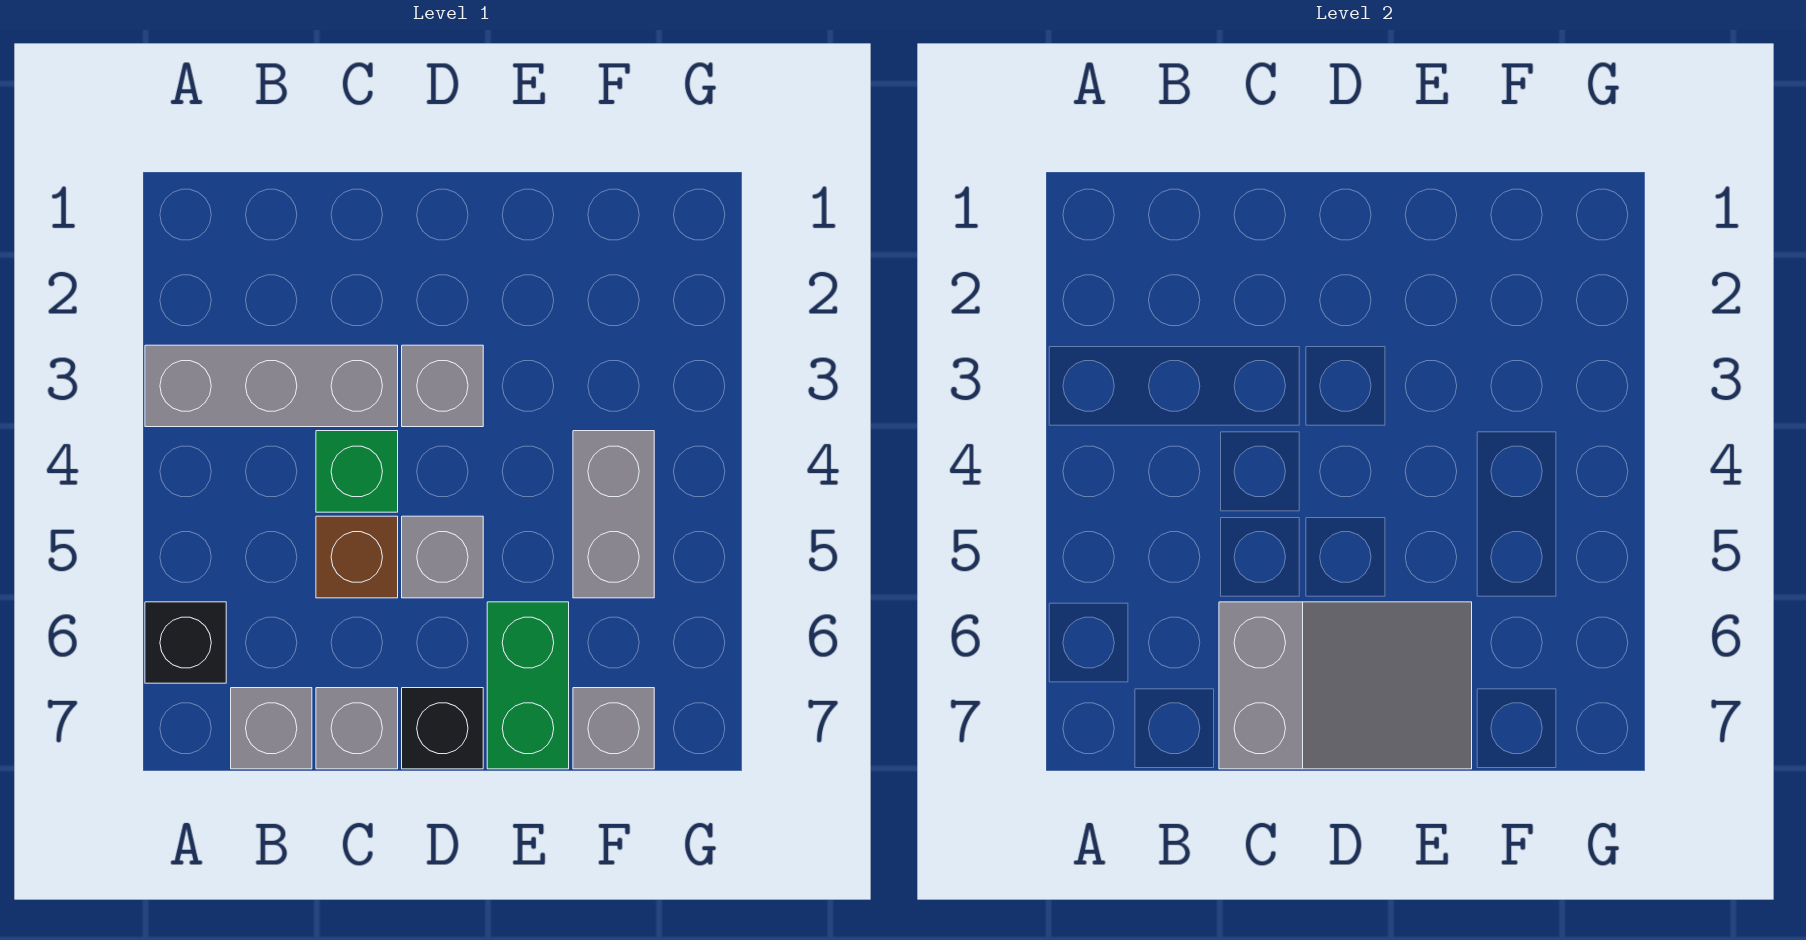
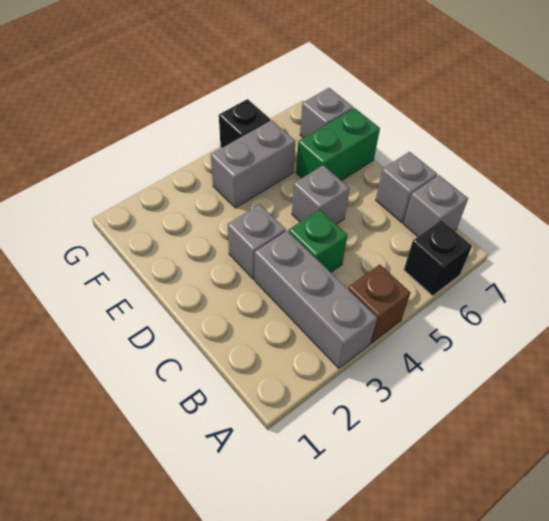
brown brick C5 level 1 -> brown brick A4 level 1
grey slope C6:E7 level 2 top C -> none
black brick D7 level 1 -> black brick G5 level 1

